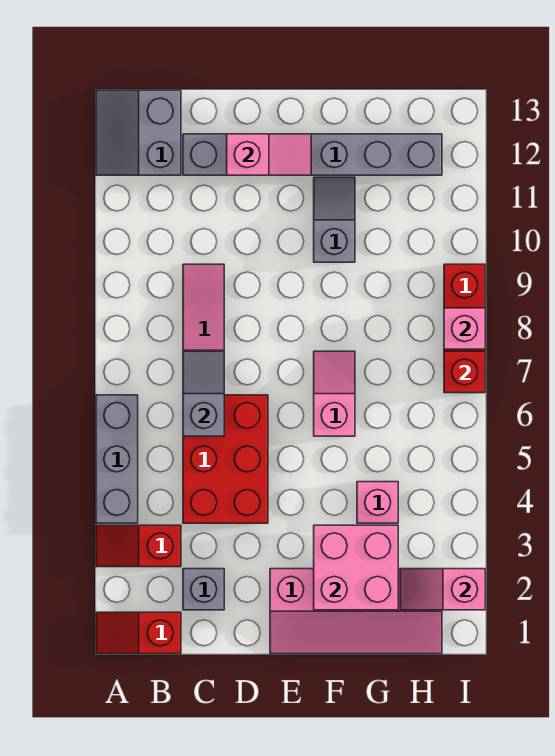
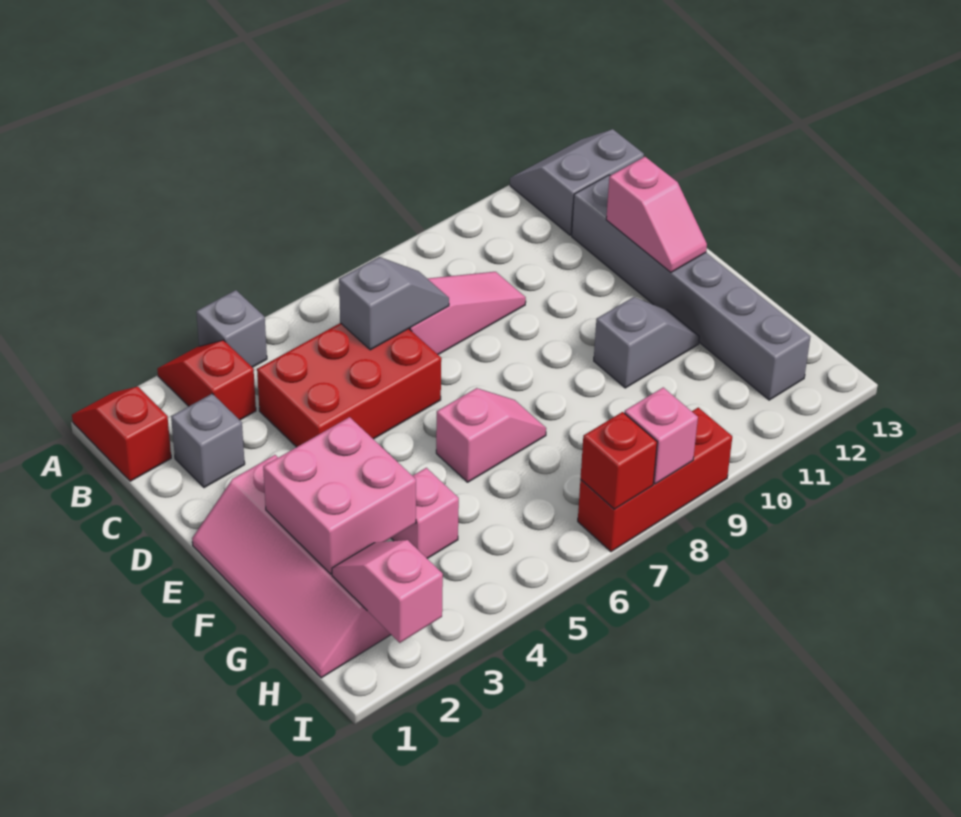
grey brick A4:A6 level 1 -> grey brick A4 level 1

